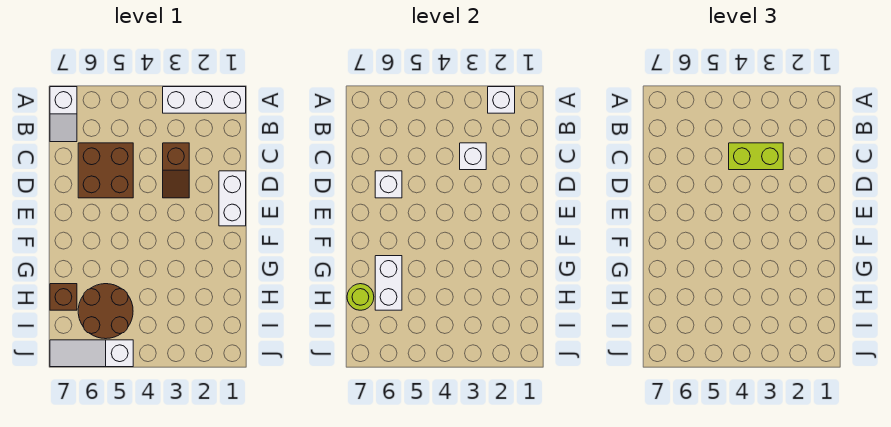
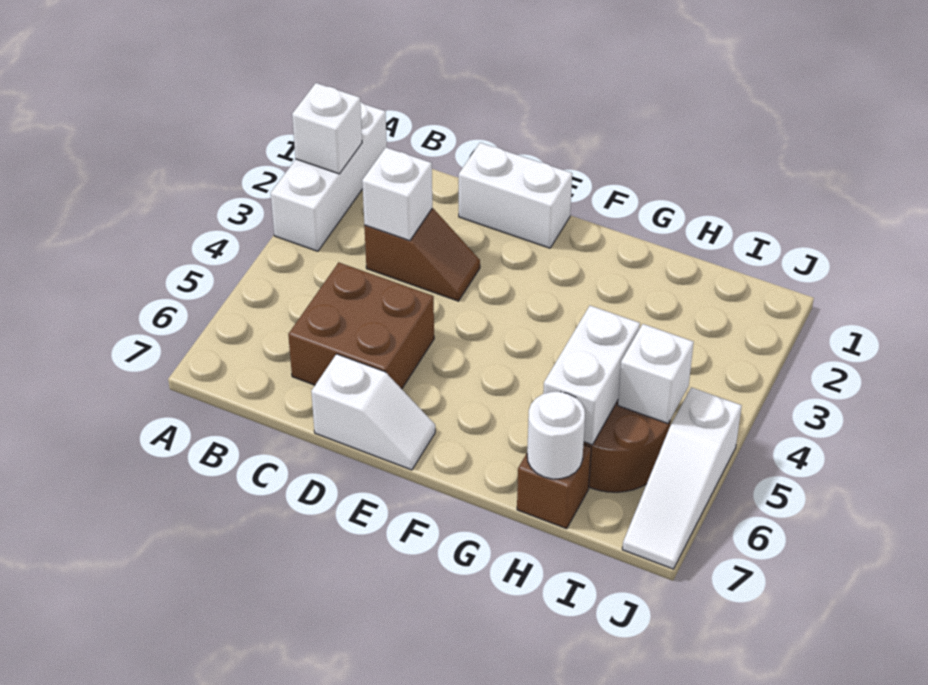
white slope A7:B7 level 1 top A -> white slope D7:E7 level 1 top D
lime brick C3:C4 level 3 -> none
white brick D6 level 2 -> white brick I5 level 2
white brick G6:H6 level 2 -> white brick H5:H6 level 2
lime round brick H7 level 2 -> white round brick H7 level 2

